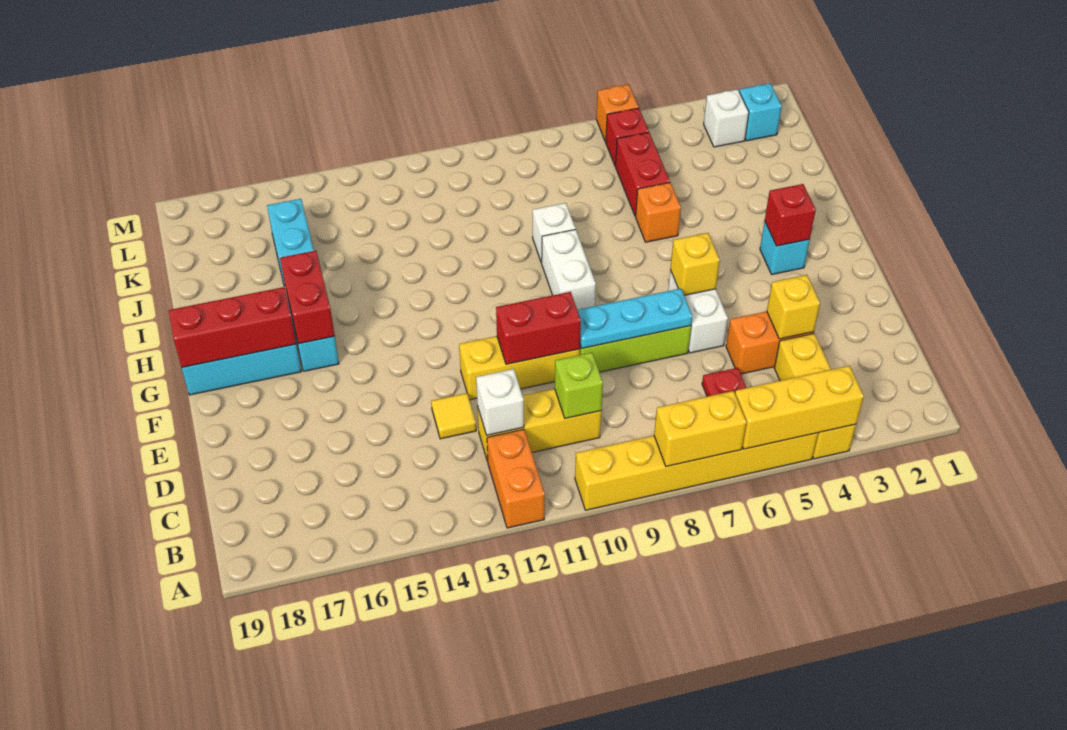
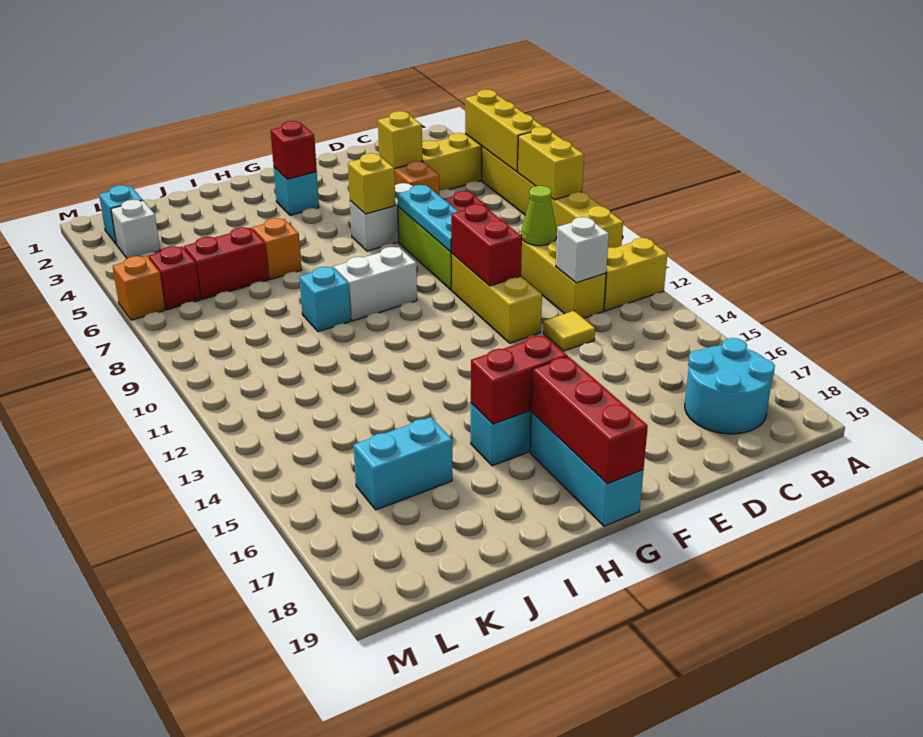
orange brick A12:B12 level 1 -> yellow brick A12:B12 level 1
none -> cyan round brick B17:C18 level 1
lime brick C10 level 2 -> lime cone C10 level 2
white brick I9 level 1 -> cyan brick I9 level 1

